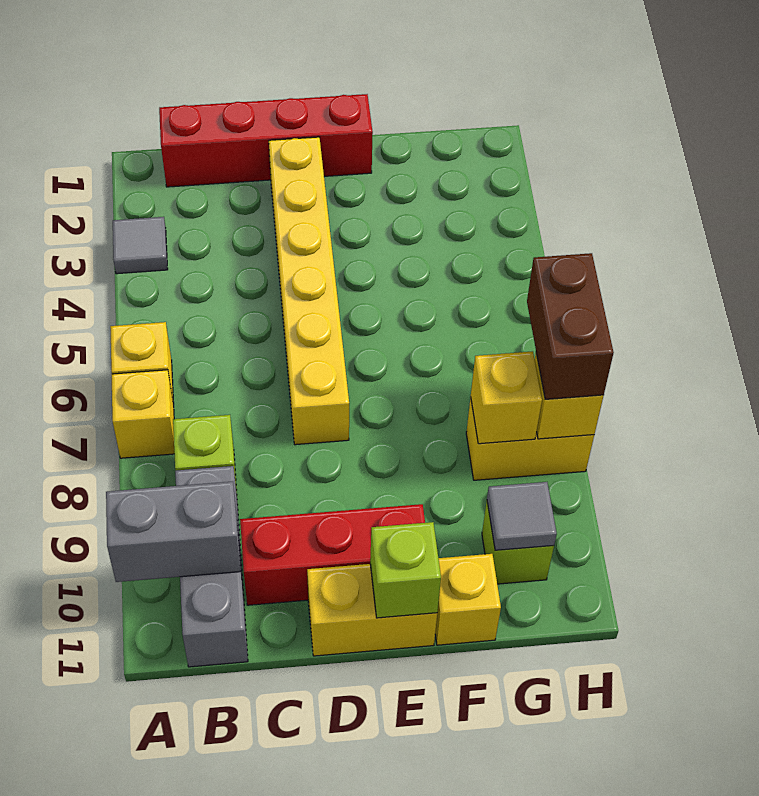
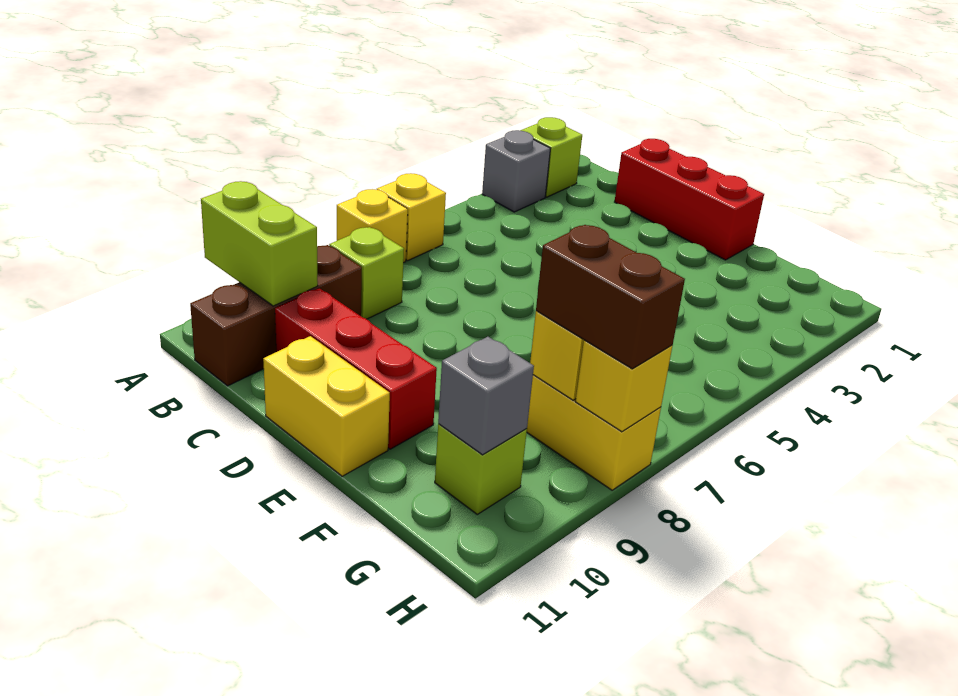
grey tile A3 level 1 -> grey brick A3 level 1
grey brick A10:B10 level 2 -> lime brick A10:B10 level 2
red brick B1:E1 level 1 -> red brick C1:E1 level 1
grey brick B9:B11 level 1 -> brown brick B9:B11 level 1
yellow brick D2:D7 level 1 -> none
lime brick E11 level 2 -> lime brick A2 level 1
yellow brick F11 level 1 -> none
grey tile G10 level 2 -> grey brick G10 level 2
brown brick H7:H8 level 3 -> brown brick G8:H8 level 3

